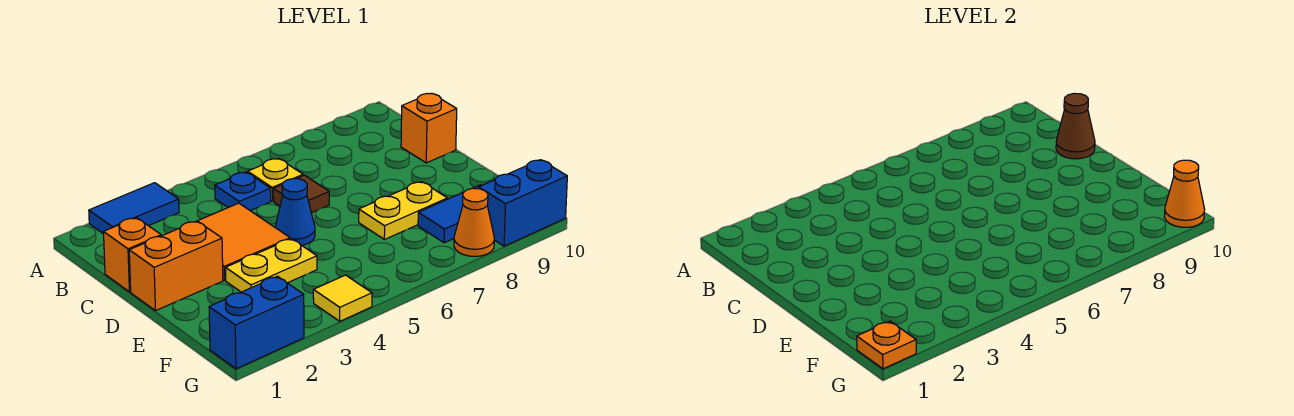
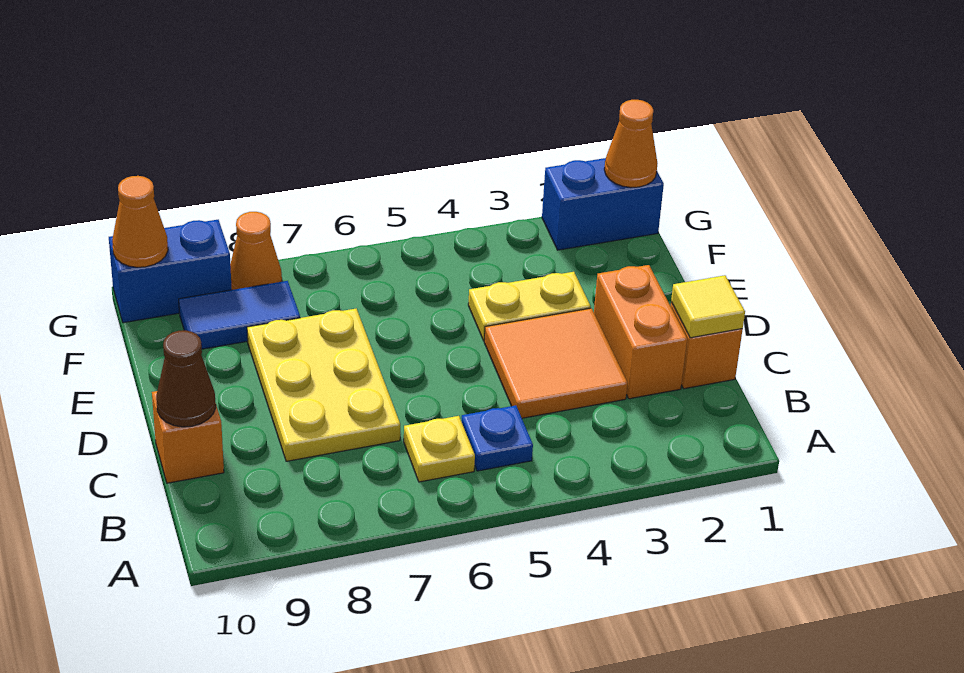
blue tile A2:A3 level 1 -> none
brown tile C6 level 1 -> none
orange brick D1:D2 level 1 -> orange brick C2:D2 level 1
blue cone D5 level 1 -> none
yellow plate E7:E8 level 1 -> yellow plate C7:E8 level 1
orange plate G1 level 2 -> orange cone G1 level 2
yellow tile G4 level 1 -> yellow tile C1 level 2

